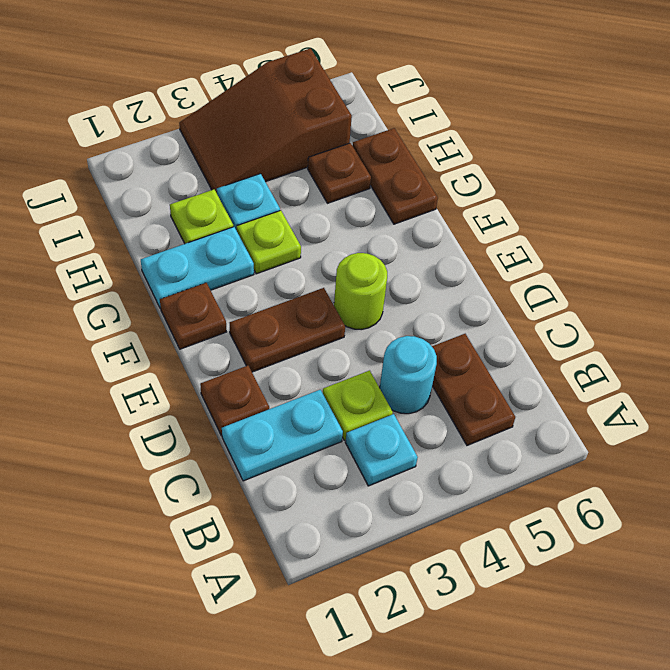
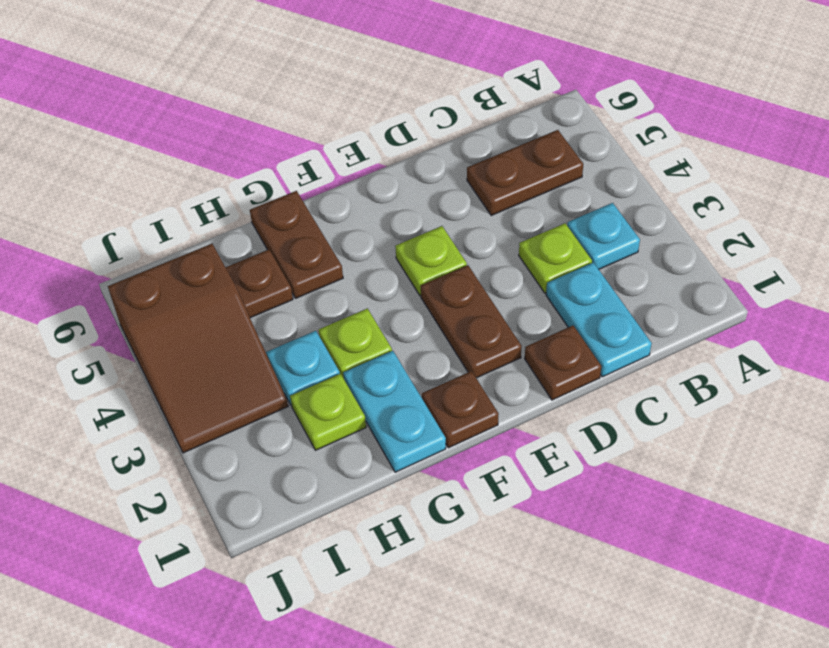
cyan round brick C4 level 1 -> none
lime round brick E4 level 1 -> lime plate E4 level 1
brown plate G6:H6 level 1 -> brown plate G5:G6 level 1

